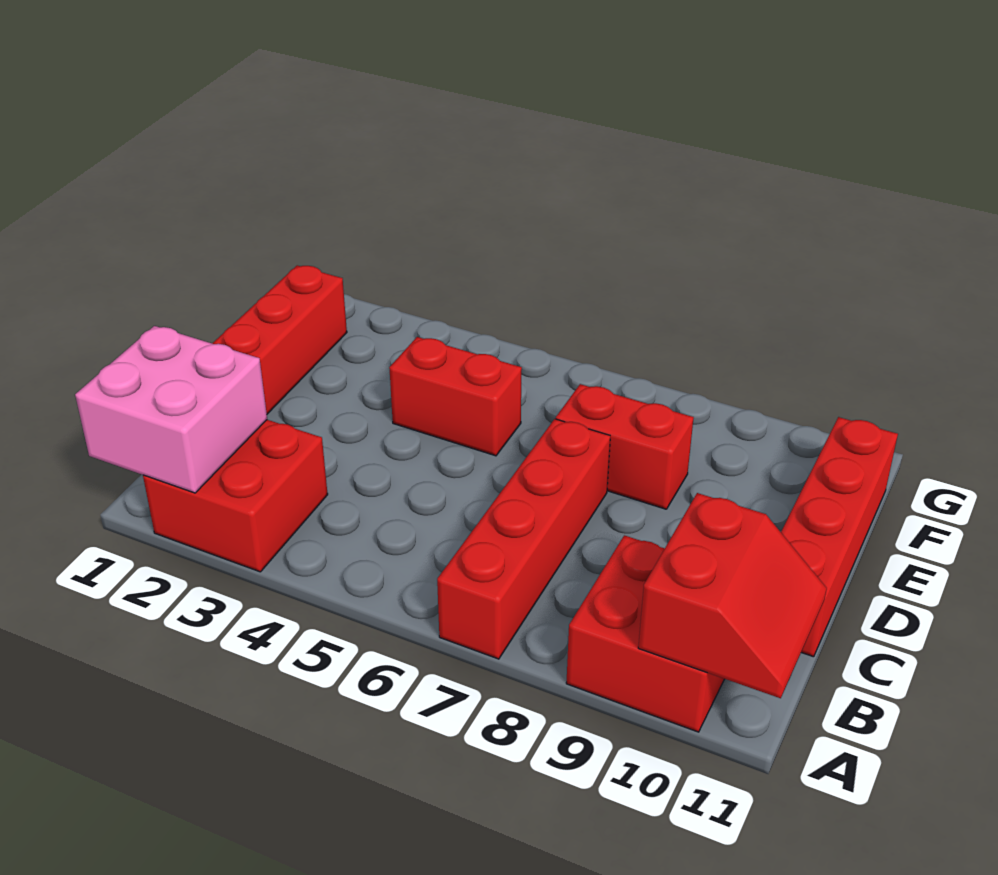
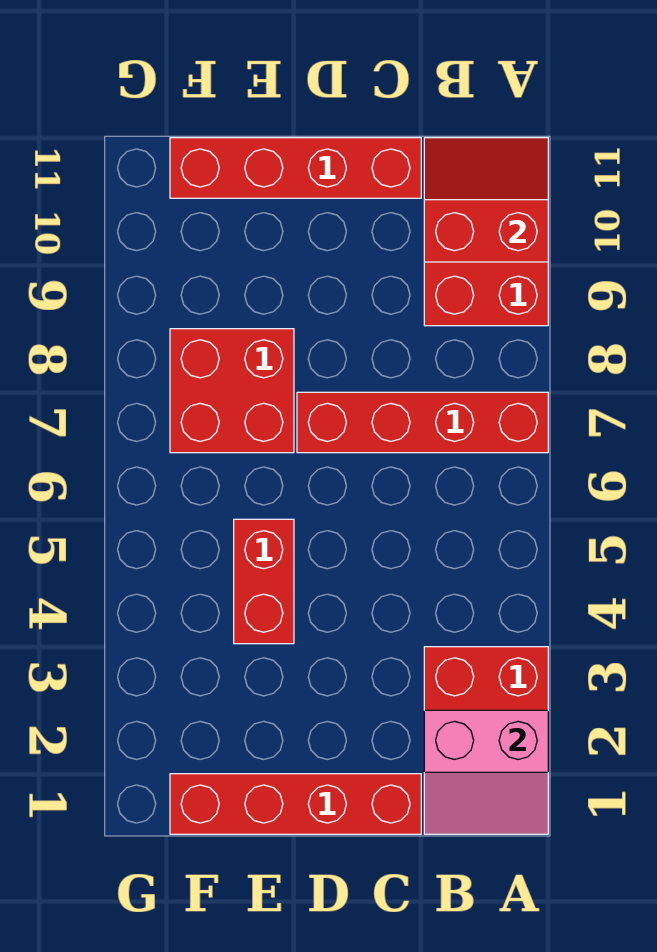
pink brick A1:B2 level 2 -> pink slope A1:B2 level 2 top 2
red brick E7:E8 level 1 -> red brick E7:F8 level 1

